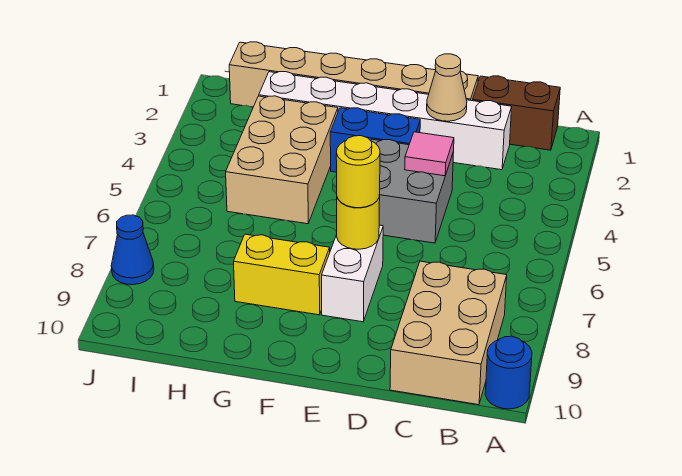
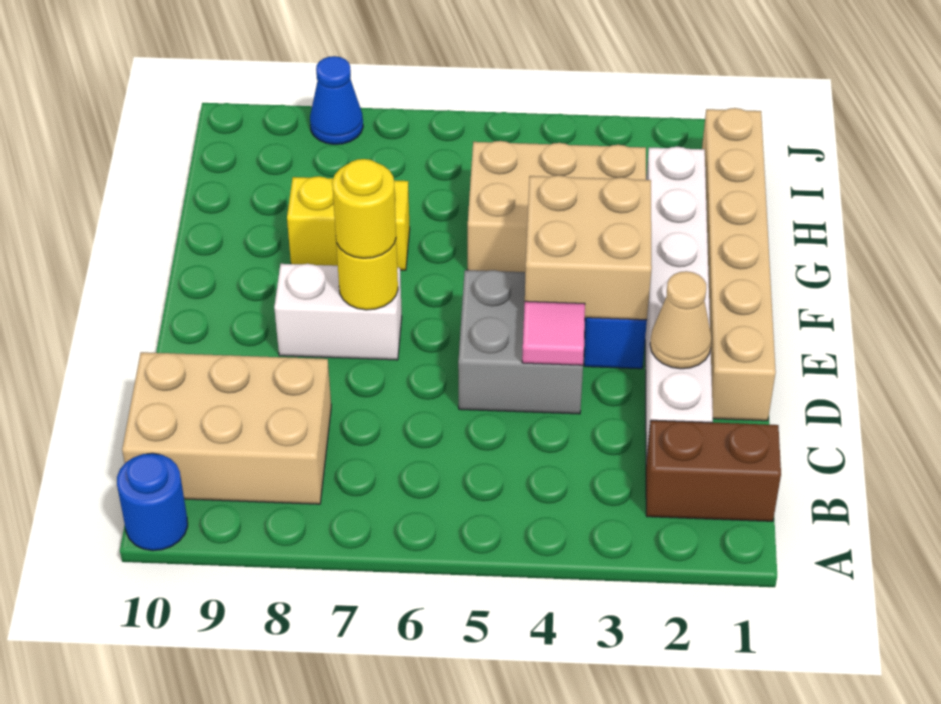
brown brick B1:C1 level 1 -> brown brick B1:B2 level 1
none -> tan brick E3:F4 level 2
yellow brick F8:G8 level 1 -> yellow brick G7:G8 level 1

